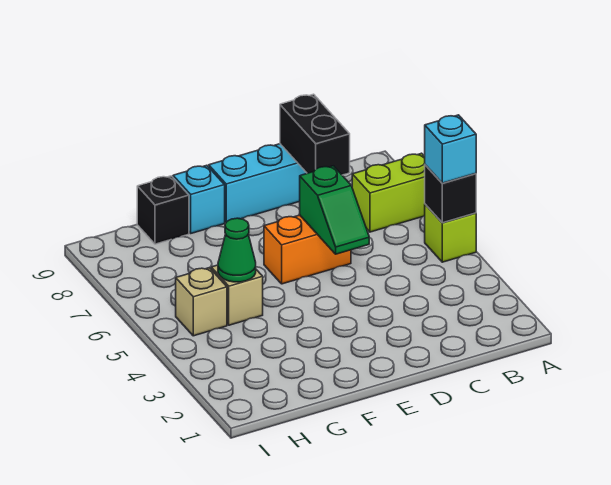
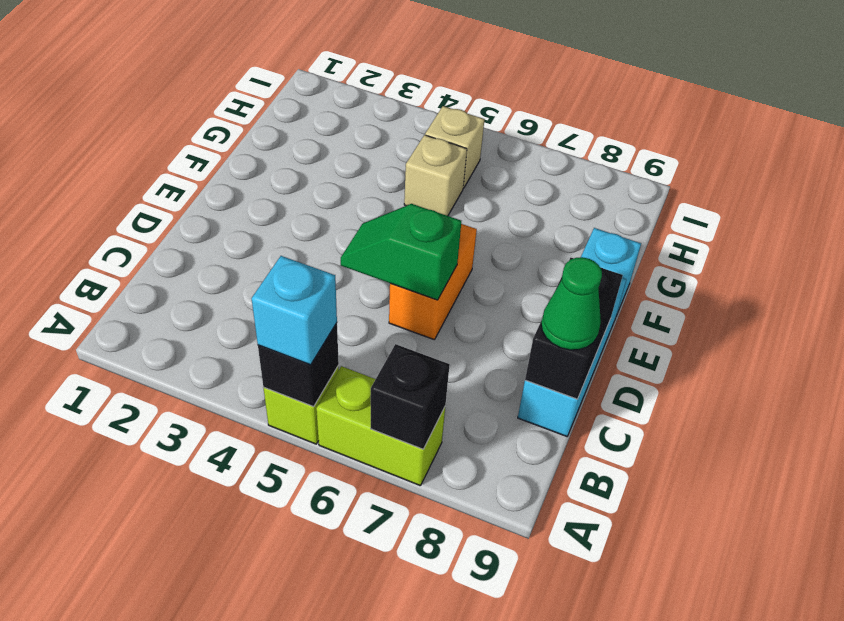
lime brick A7:B7 level 1 -> lime brick A6:A7 level 1
black brick C8:C9 level 2 -> black brick C9:D9 level 2
green cone G5 level 2 -> green cone C9 level 3
black brick G9 level 1 -> black brick A7 level 2

